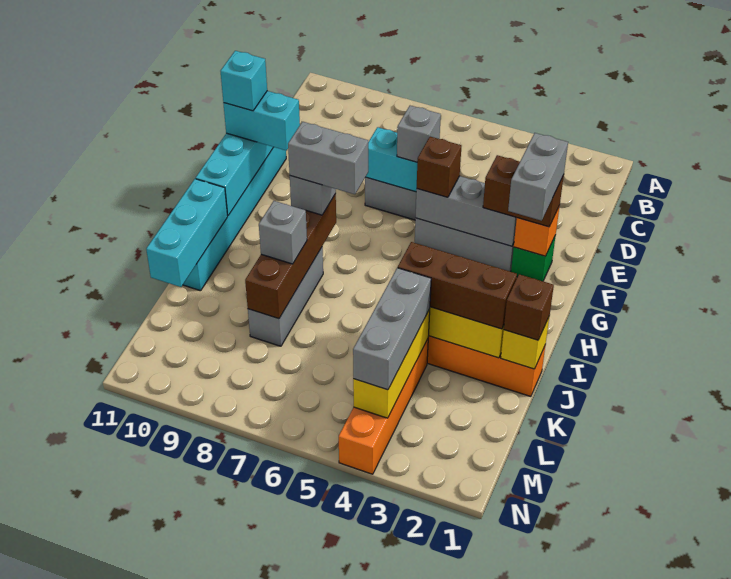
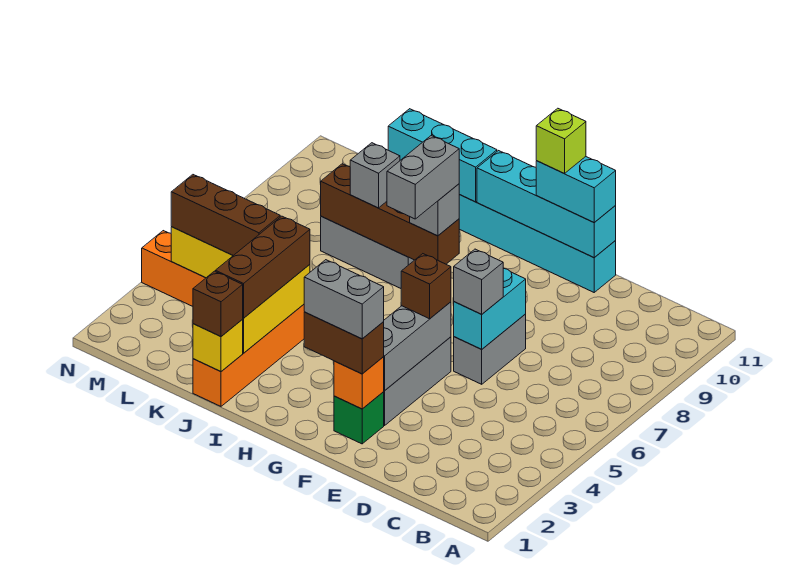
brown brick F2:F3 level 3 -> brown brick F2:G2 level 3
cyan brick F10:F11 level 3 -> cyan brick E11:F11 level 3
cyan brick F11 level 4 -> lime brick F11 level 4
grey brick K4:M4 level 3 -> brown brick K4:M4 level 3

